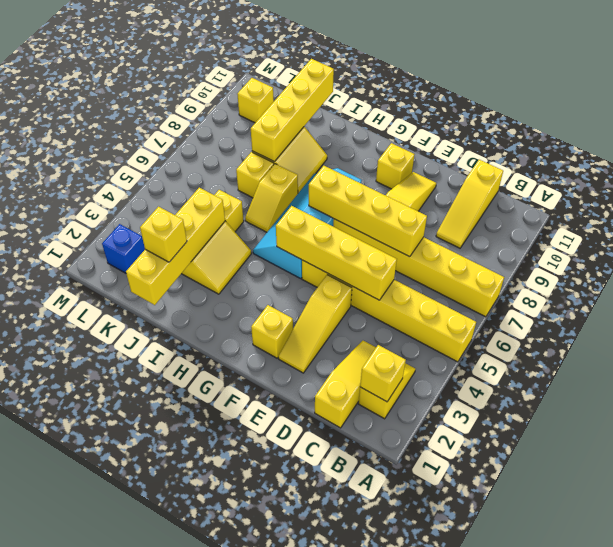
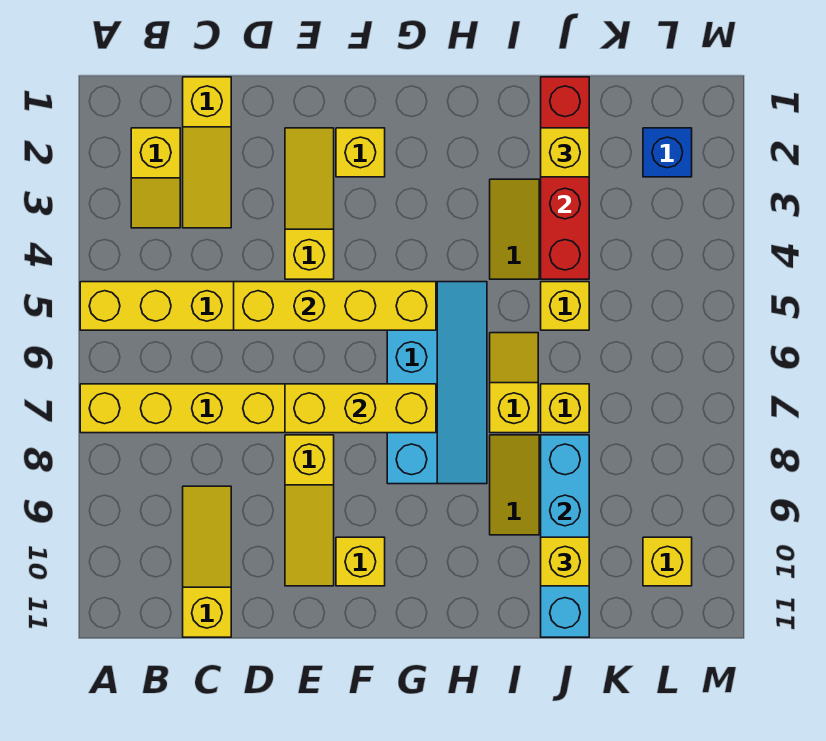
yellow brick B2 level 2 -> yellow brick J10 level 3
yellow brick D7:G7 level 2 -> yellow brick E7:G7 level 2
yellow brick J1:J4 level 2 -> red brick J1:J4 level 2
yellow brick J8:J11 level 2 -> cyan brick J8:J11 level 2

